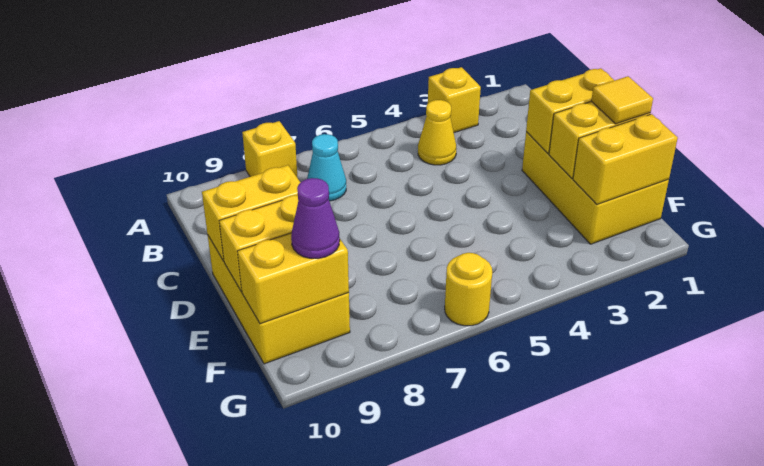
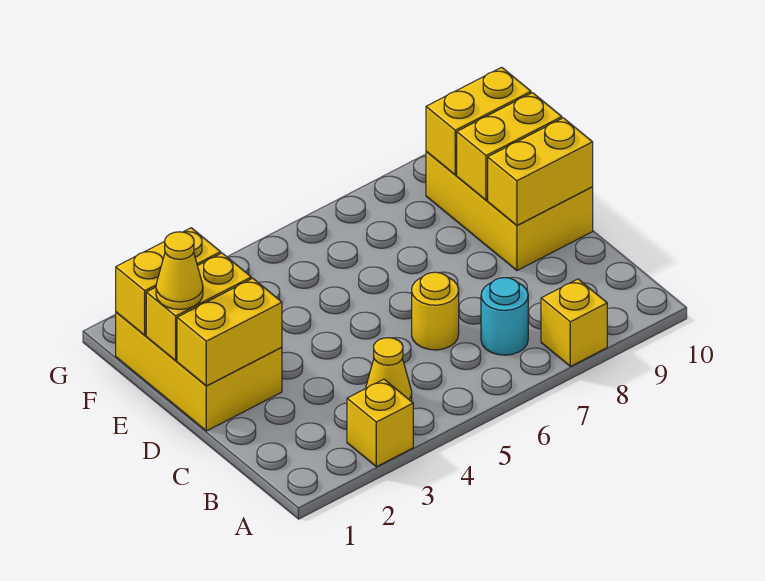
cyan cone B7 level 1 -> cyan round brick B7 level 1
yellow tile E1 level 3 -> yellow cone E1 level 3
purple cone F9 level 3 -> none
yellow round brick G6 level 1 -> yellow round brick C6 level 1

